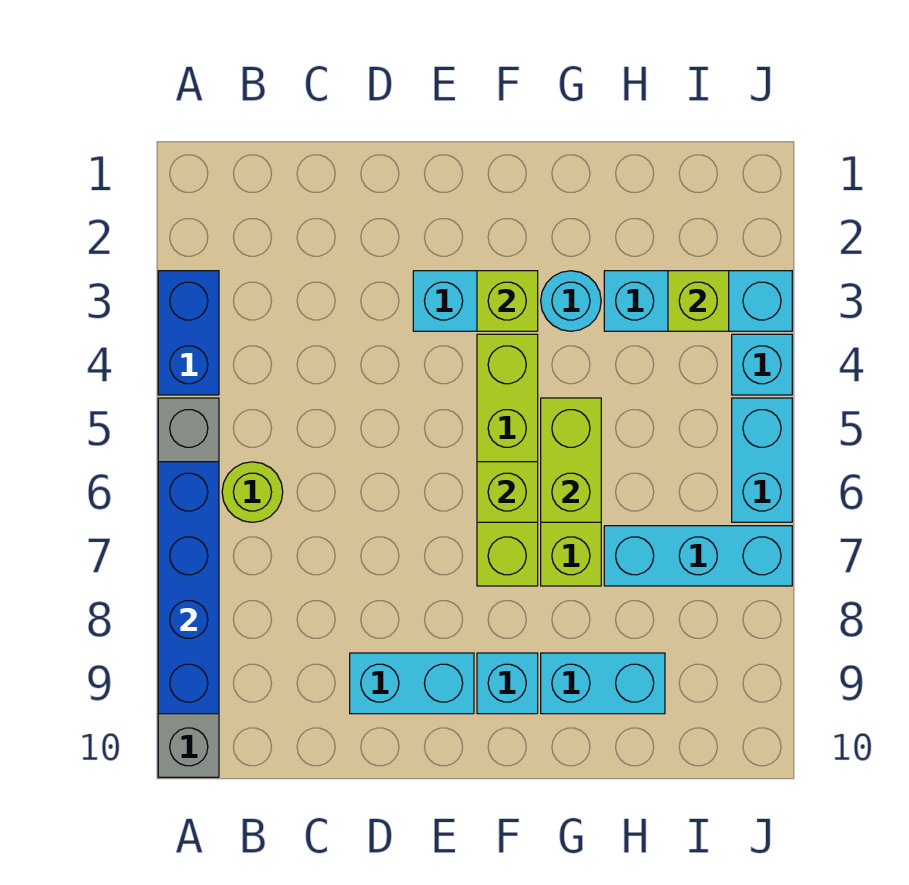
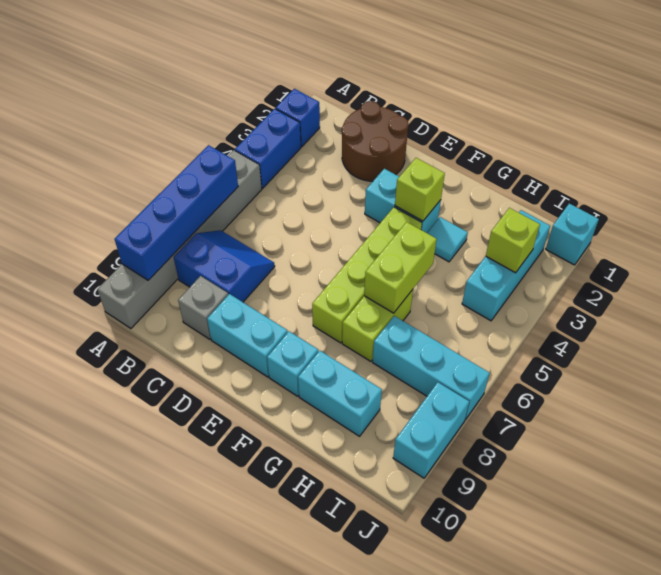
none -> blue brick A2 level 1
lime round brick B6 level 1 -> none
none -> blue slope B7:C8 level 1 top 8
none -> brown round brick C1:D2 level 1
none -> grey brick C9 level 1
lime brick F6 level 2 -> none
cyan round brick G3 level 1 -> cyan tile G3 level 1
cyan brick H3:J3 level 1 -> cyan brick I2:I4 level 1
cyan brick J4 level 1 -> cyan brick J1 level 1
cyan brick J5:J6 level 1 -> cyan brick J8:J9 level 1

